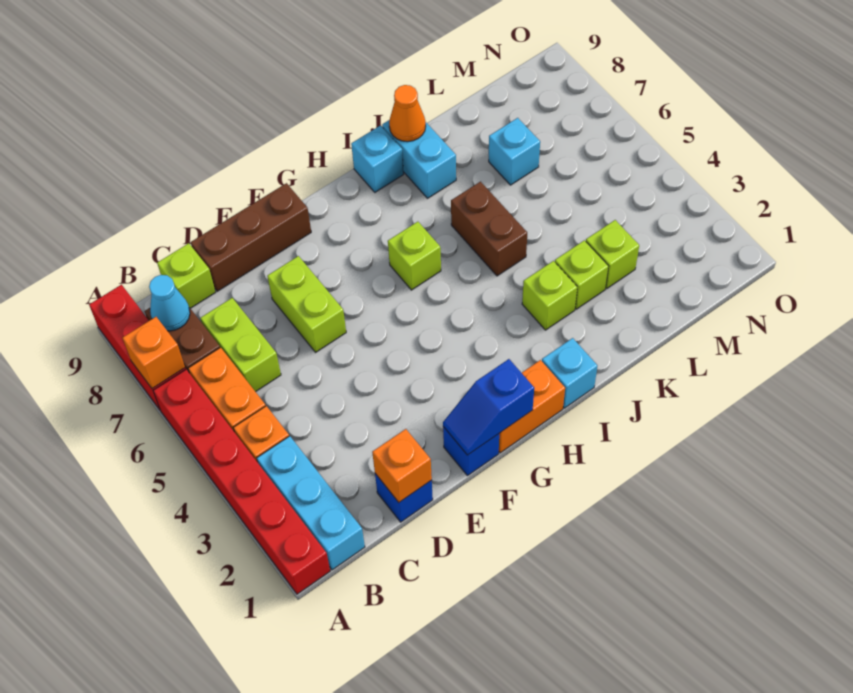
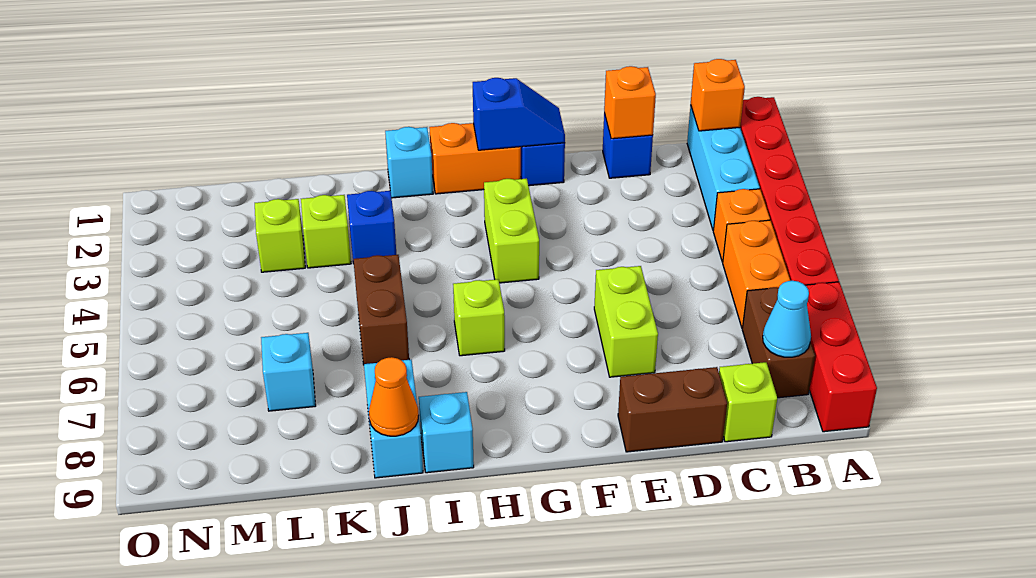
orange brick A7 level 2 -> orange brick B1 level 2
lime brick C6:C7 level 1 -> lime brick G3:G4 level 1
brown brick D9:F9 level 1 -> brown brick D9:E9 level 1
lime brick J3 level 1 -> blue brick J3 level 1

